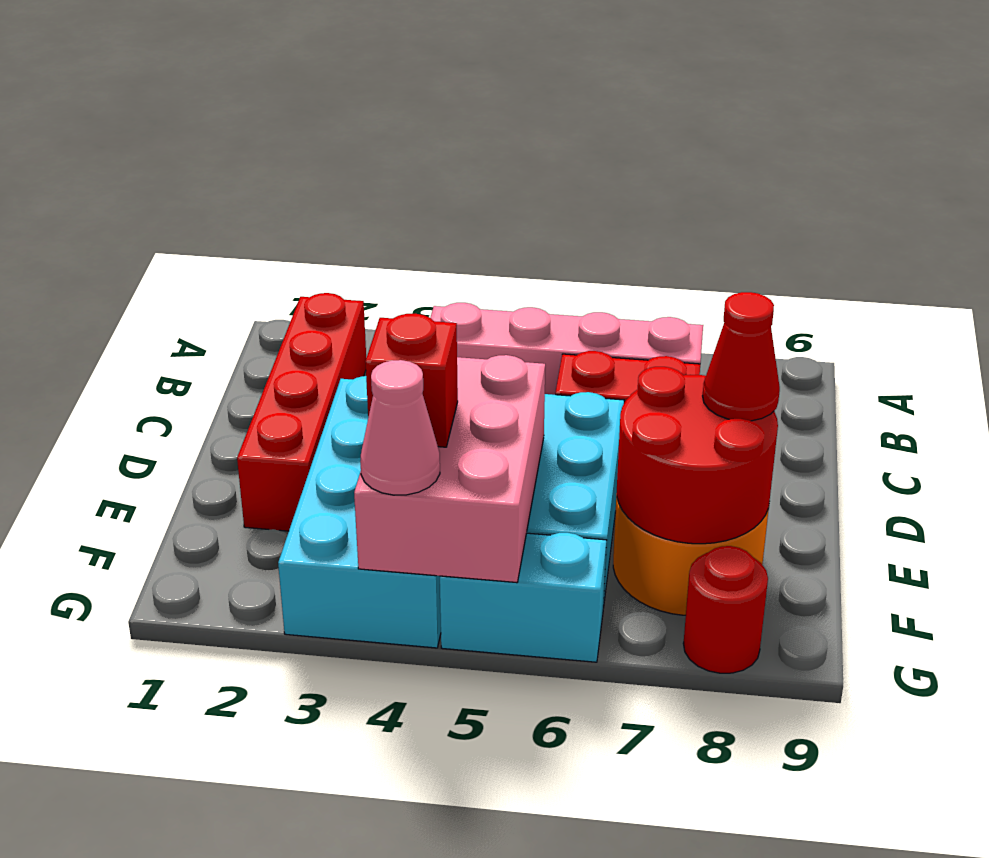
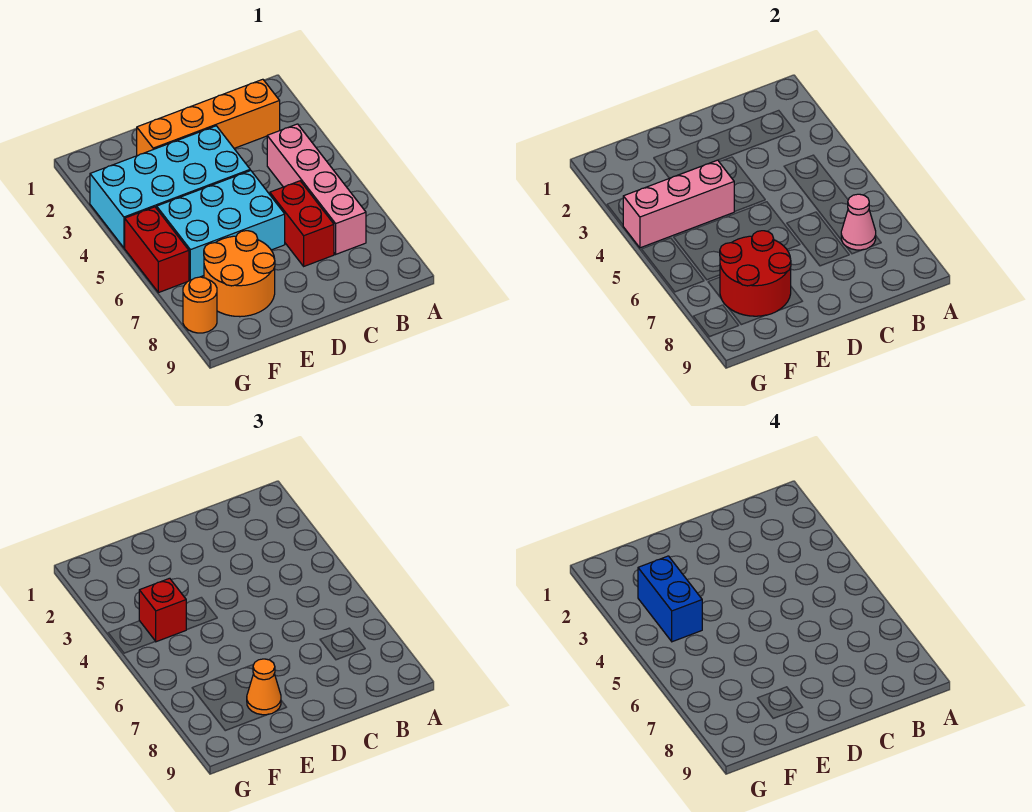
red brick B2:E2 level 1 -> orange brick B2:E2 level 1
pink brick E4:G5 level 2 -> pink brick E4:G4 level 2
red cone E8 level 3 -> orange cone E8 level 3
none -> blue brick F3:F4 level 4
pink cone G4 level 3 -> pink cone B7 level 2
cyan brick G5:G6 level 1 -> red brick G5:G6 level 1
red round brick G8 level 1 -> orange round brick G8 level 1

